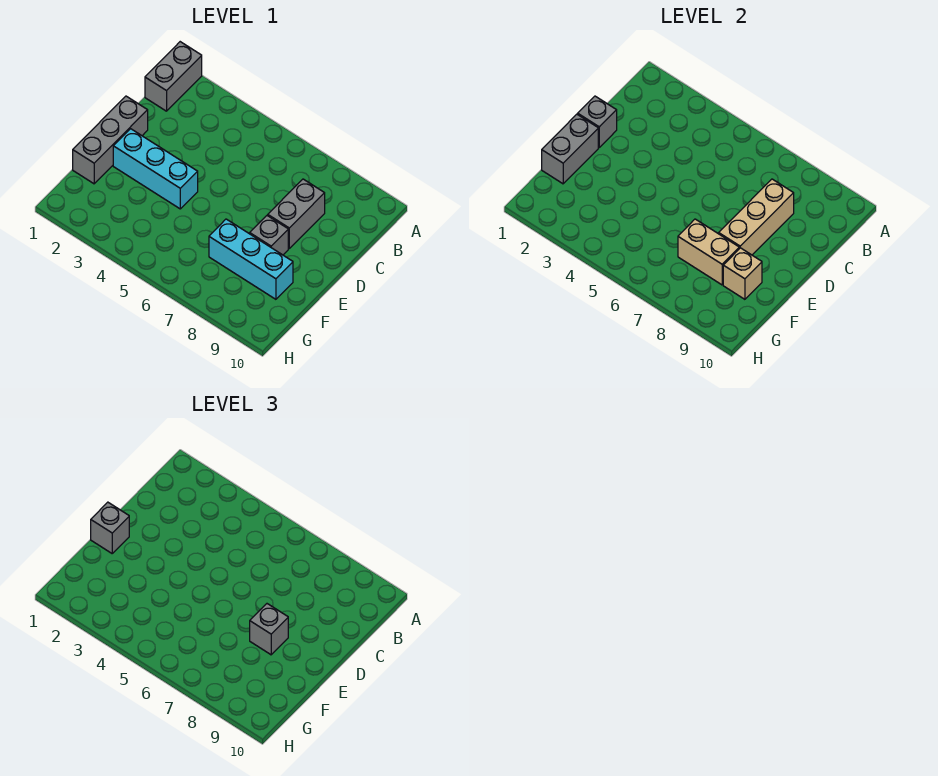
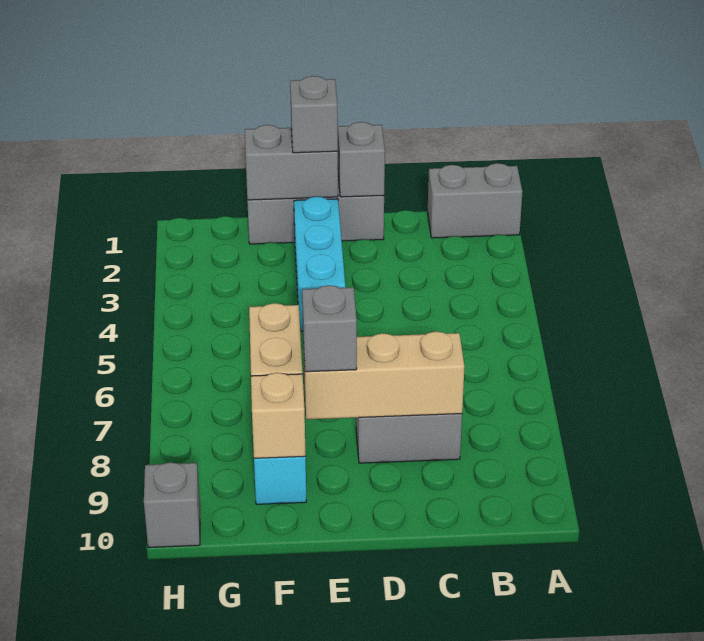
grey brick E8 level 1 -> grey brick H10 level 1

